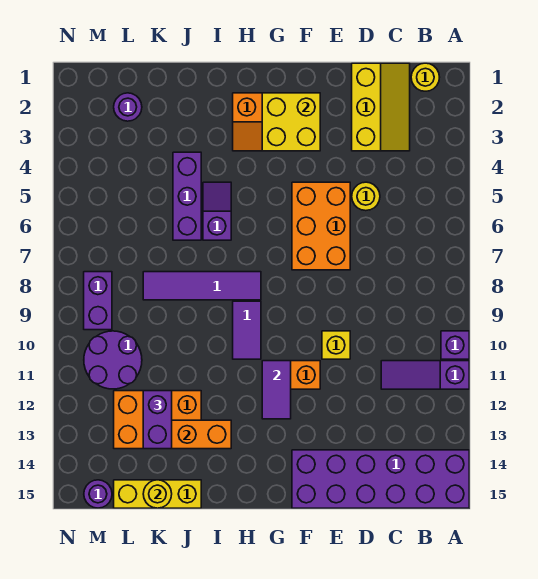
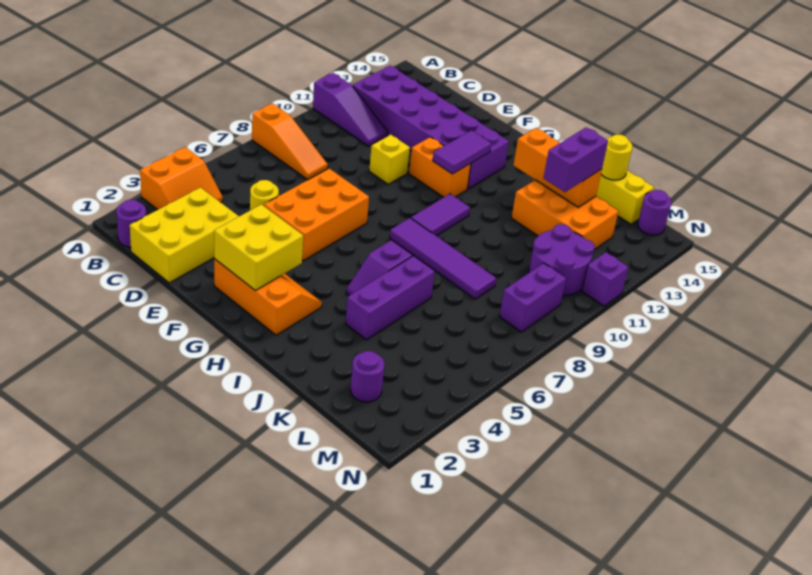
none -> orange slope A3:B4 level 1 top A
none -> orange slope A8:C8 level 1 top A
purple brick A10 level 1 -> purple brick N11 level 1
purple brick A14:F15 level 1 -> purple brick B12:G13 level 1
yellow round brick B1 level 1 -> purple round brick B1 level 1
yellow slope C1:D3 level 1 top D -> yellow brick C1:D3 level 1

